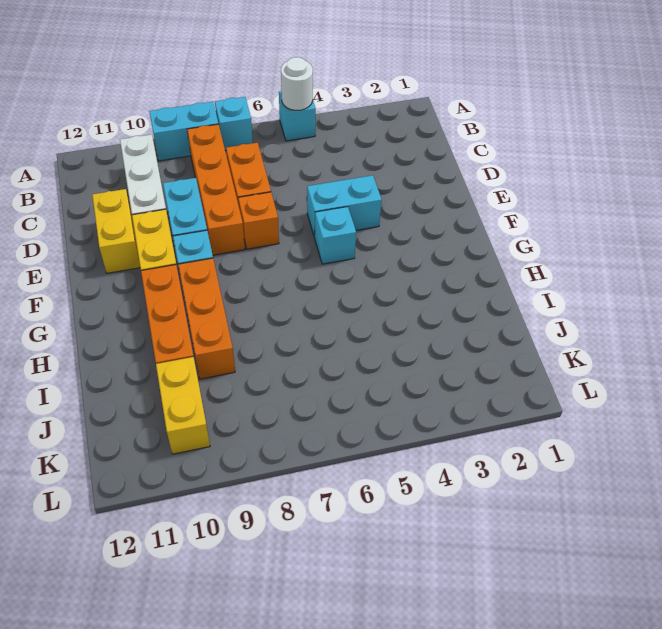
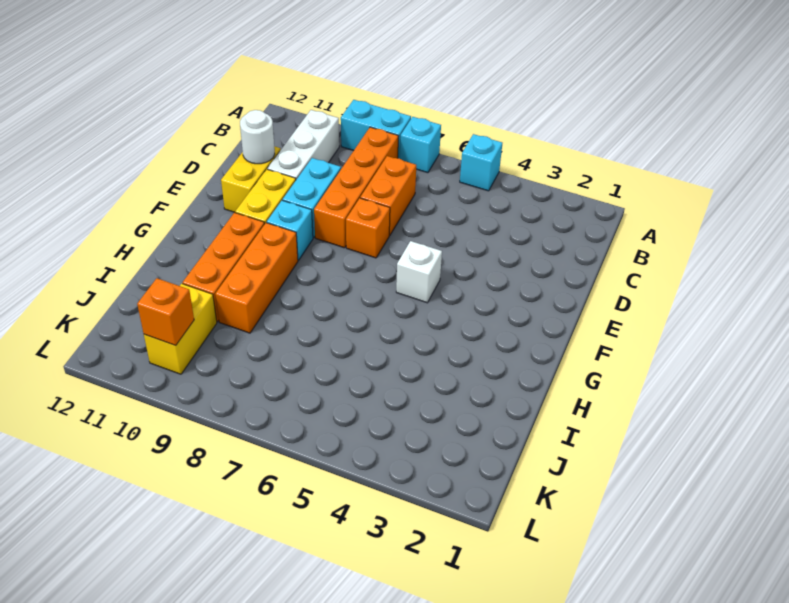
white round brick A5 level 2 -> white round brick D11 level 2
cyan brick E4:E5 level 1 -> none
cyan brick F5 level 1 -> white brick F5 level 1
none -> orange brick K10 level 2

